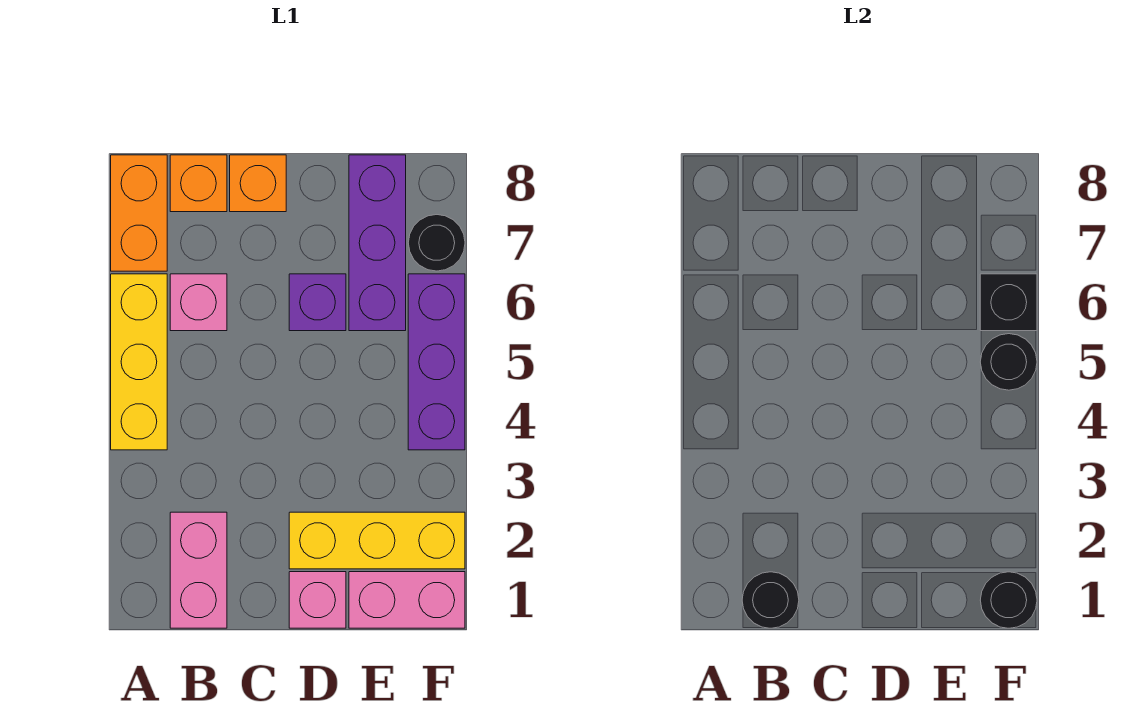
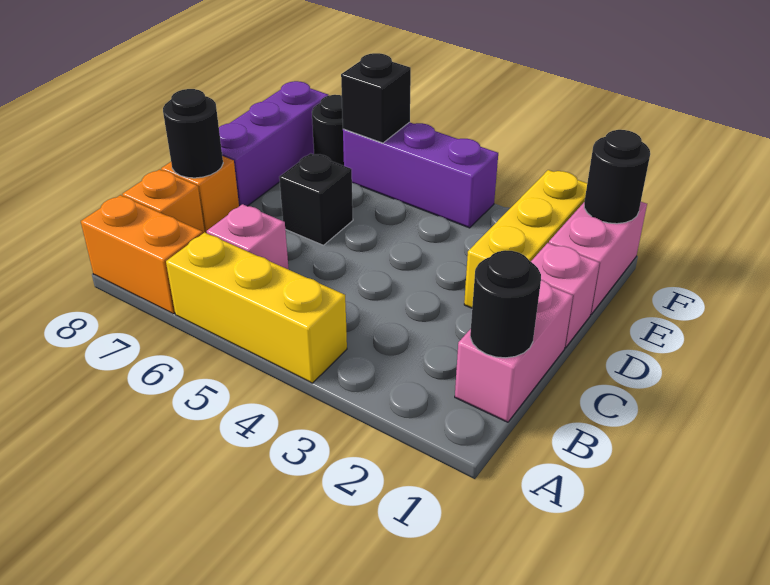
pink brick B1:B2 level 1 -> pink brick B1:C1 level 1
purple brick D6 level 1 -> black brick D6 level 1
purple brick E6:E8 level 1 -> purple brick D8:F8 level 1
black round brick F5 level 2 -> black round brick C8 level 2

